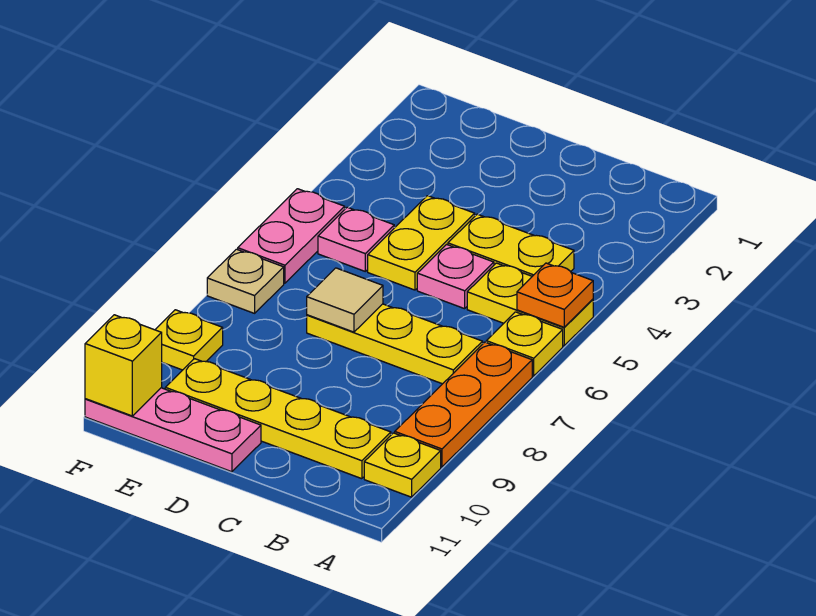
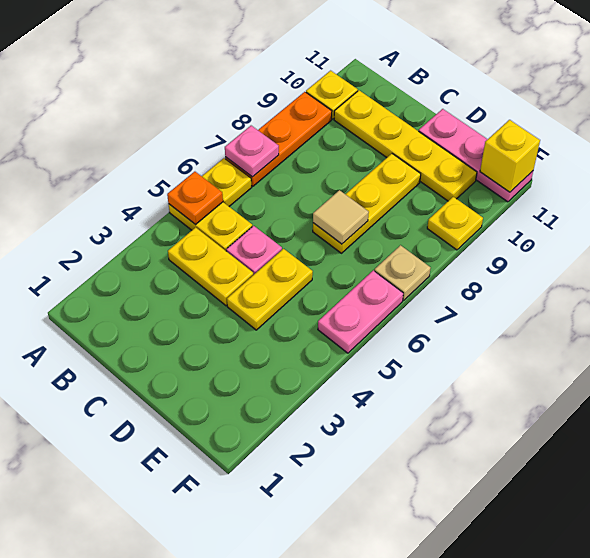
yellow plate B7:D7 level 1 -> yellow plate D7:D9 level 1
pink plate E5 level 1 -> pink plate A7 level 2

